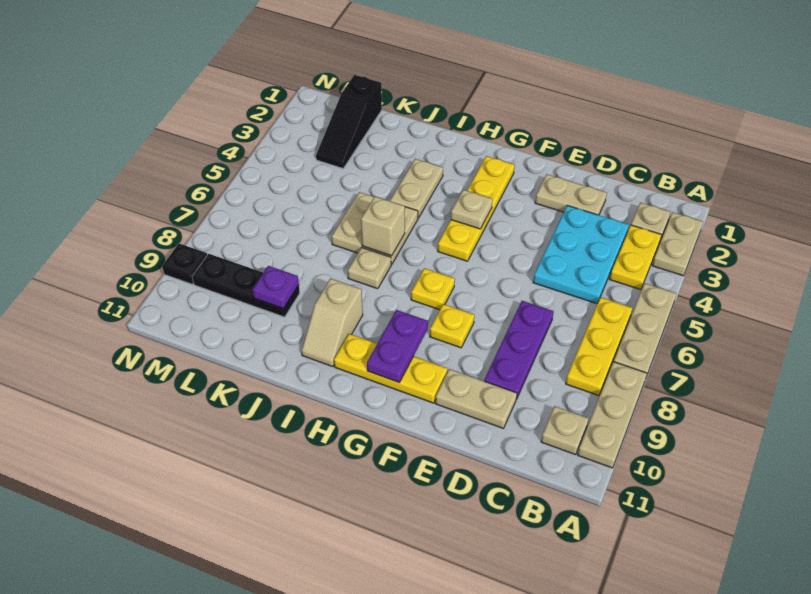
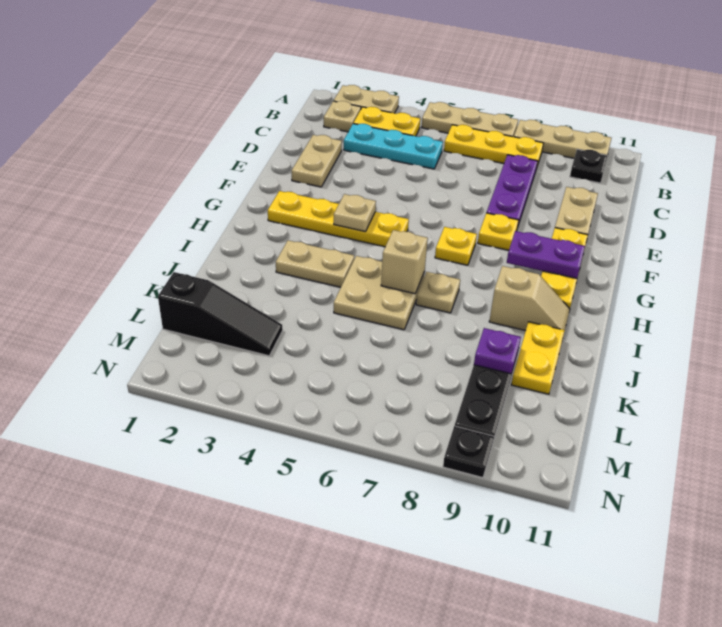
tan plate B10 level 1 -> black plate B10 level 1
cyan plate C3:D5 level 1 -> cyan plate C3:C5 level 1
purple plate D7:D9 level 1 -> purple plate C8:E8 level 1
none -> yellow plate J10:K10 level 1

